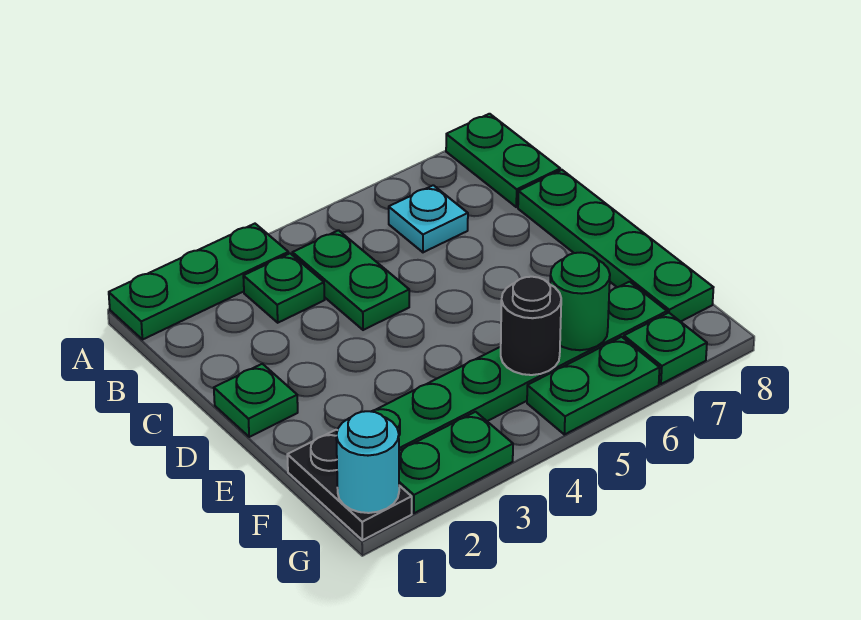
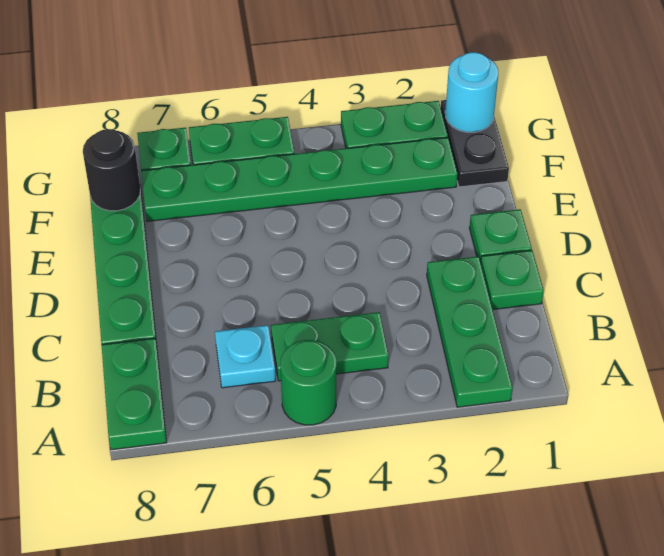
green plate A1:A3 level 1 -> green plate A2:C2 level 1
green plate B3 level 1 -> green plate C1 level 1
green plate B4:C4 level 1 -> green plate B4:B5 level 1
black round brick F5 level 2 -> black round brick F8 level 2
green round brick F6 level 2 -> green round brick A5 level 1

